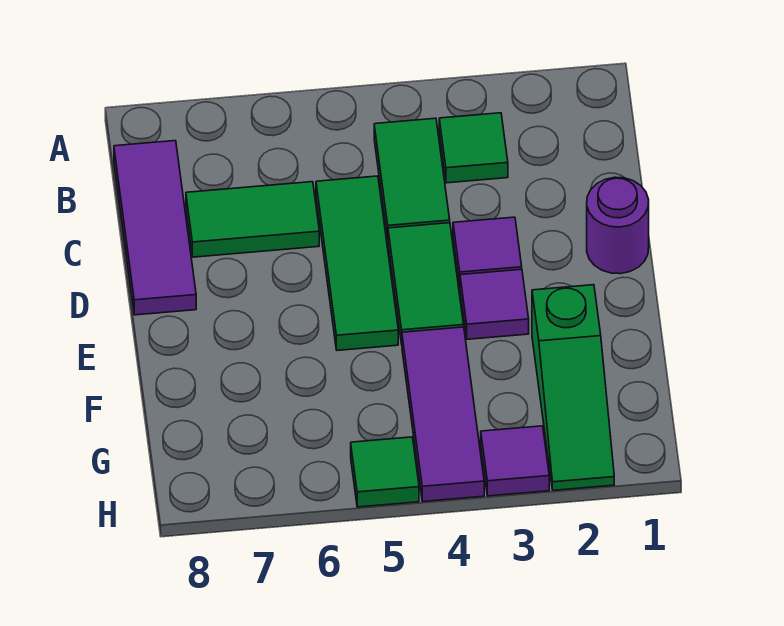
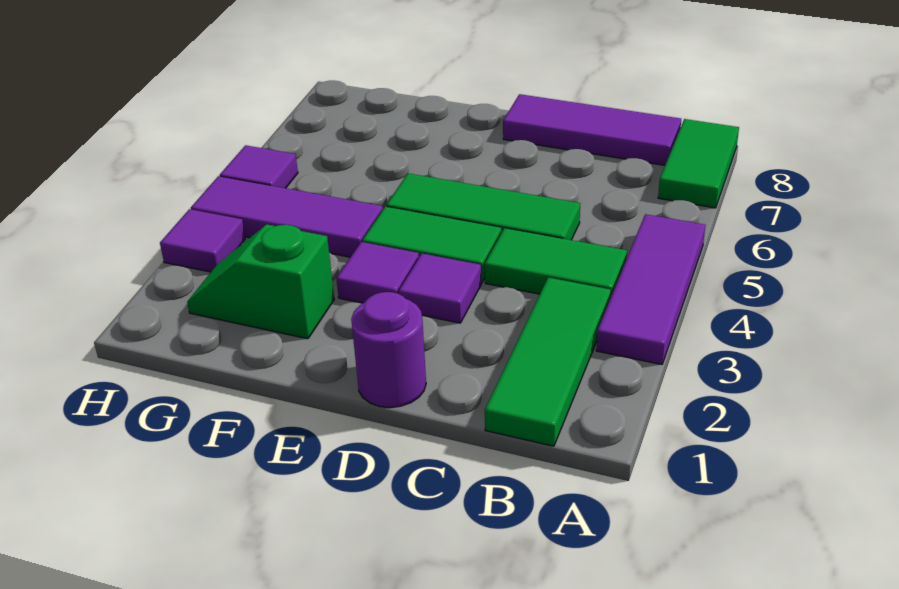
none -> purple tile A3:A5 level 1
green tile B3 level 1 -> green tile B1:B3 level 1
green tile C6:C7 level 1 -> green tile A7:A8 level 1
green slope F2:H2 level 1 top F -> green slope F2:G2 level 1 top F
green tile H5 level 1 -> purple tile H5 level 1

